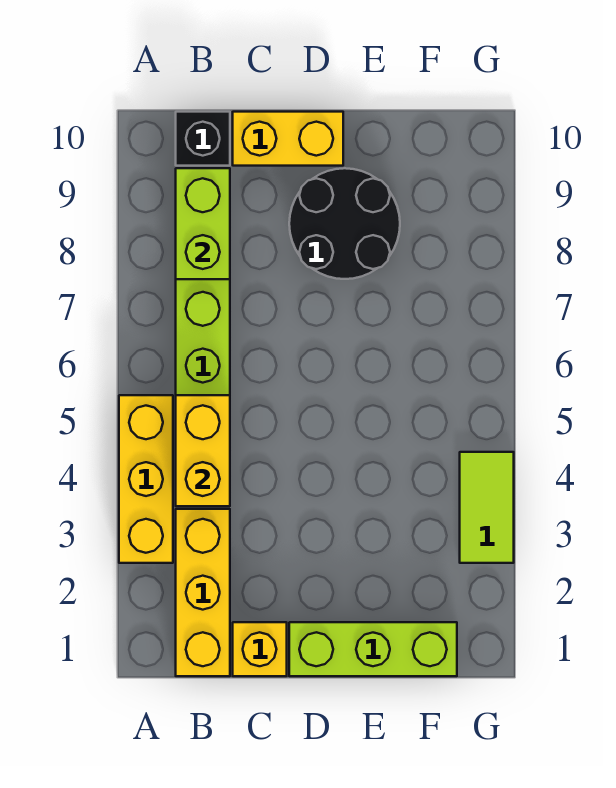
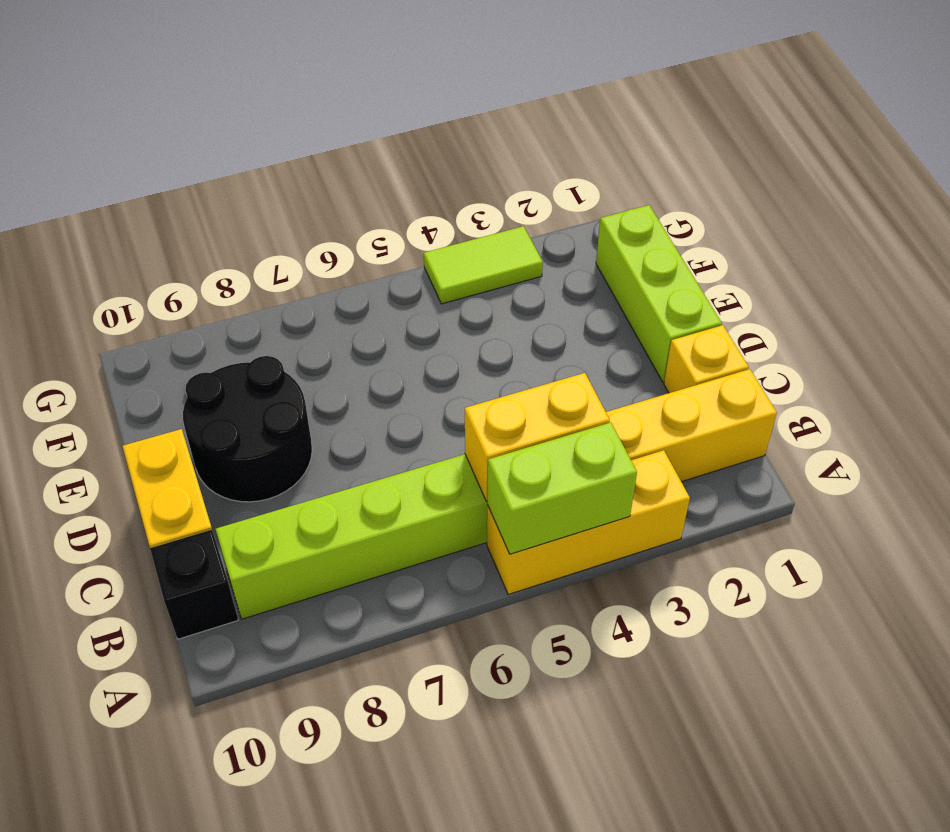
lime brick B8:B9 level 2 -> lime brick A4:A5 level 2

